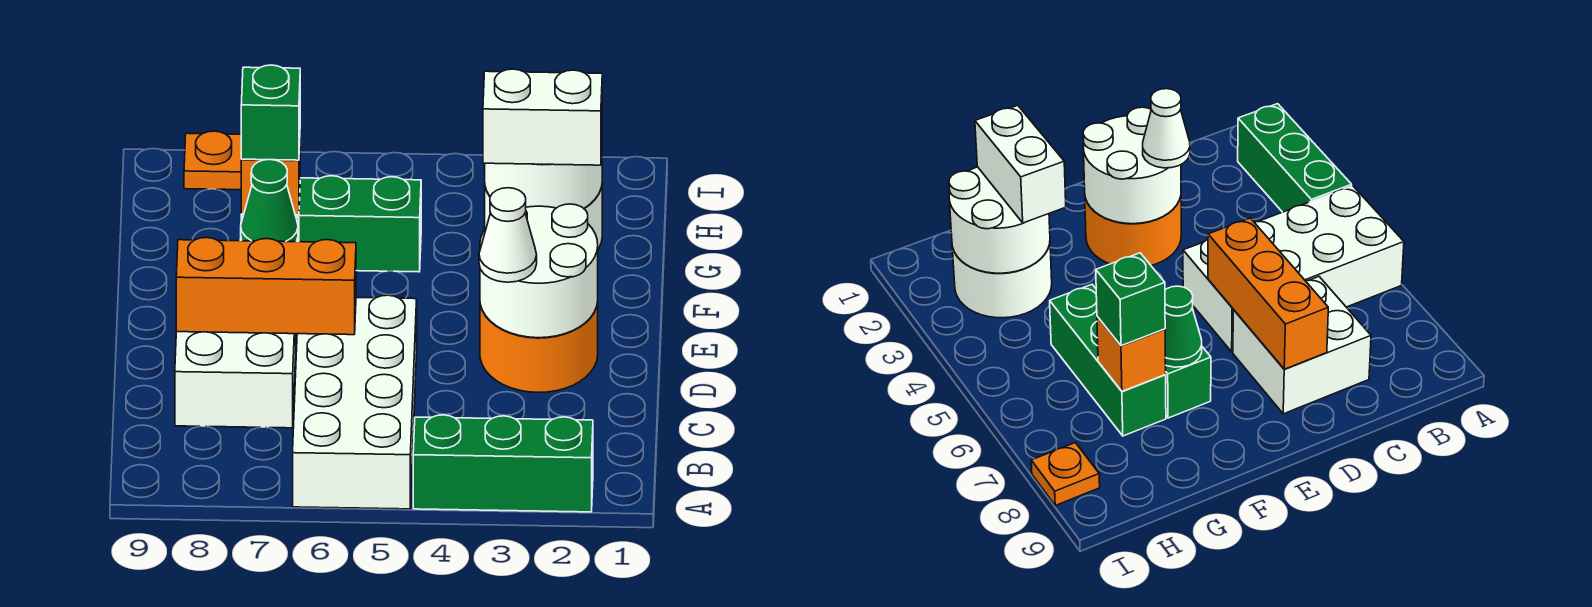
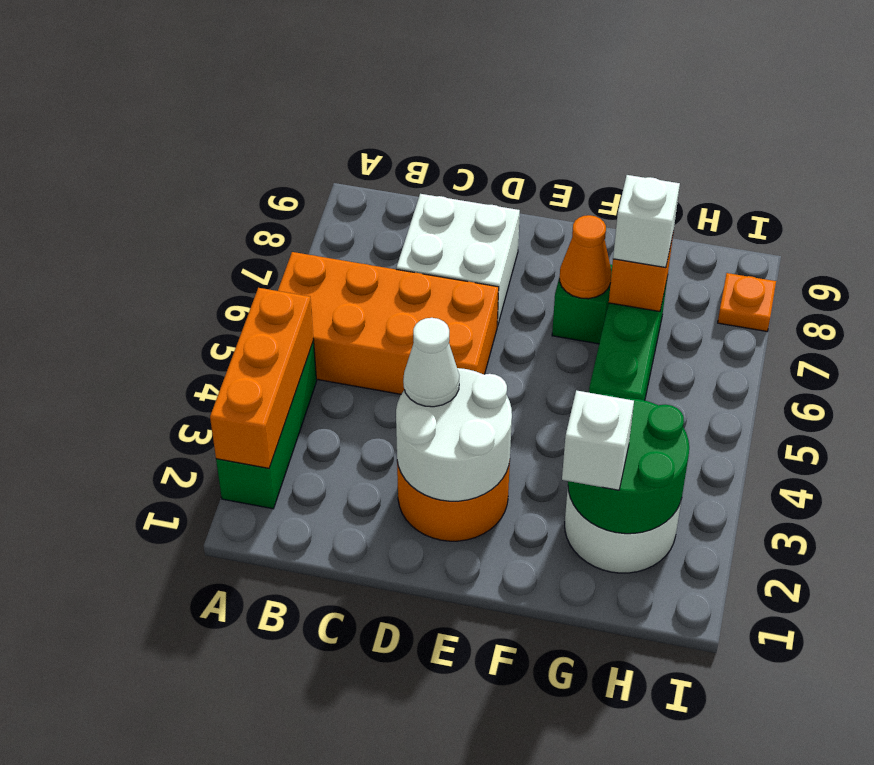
white brick A5:D6 level 1 -> orange brick A5:D6 level 1
orange brick D6:D8 level 2 -> orange brick A2:A4 level 2
green cone F7 level 2 -> orange cone F7 level 2
white round brick G2:H3 level 2 -> green round brick G2:H3 level 2
white brick G2:G3 level 3 -> white brick G2 level 3
green brick G7 level 3 -> white brick G7 level 3

